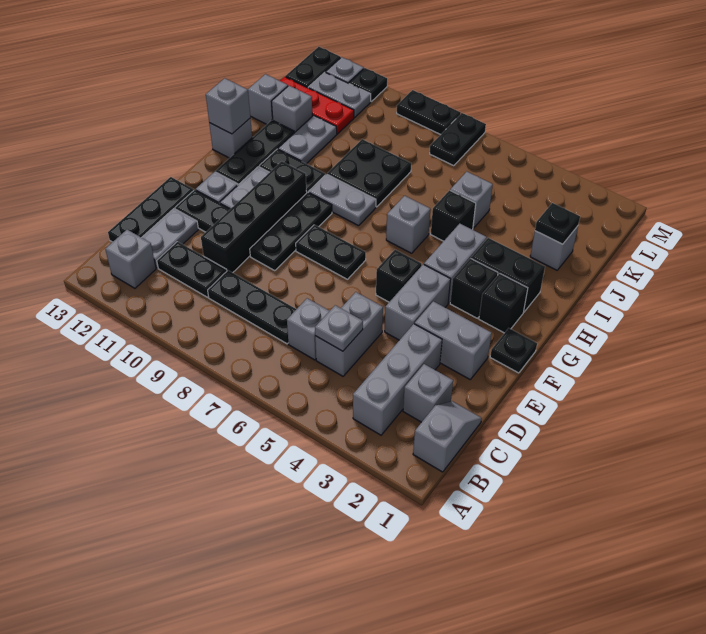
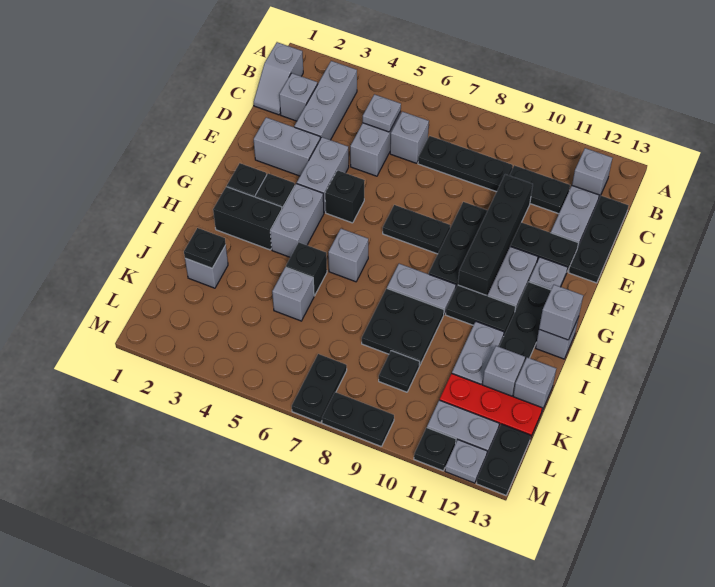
black plate F1 level 1 -> black plate K9 level 1

